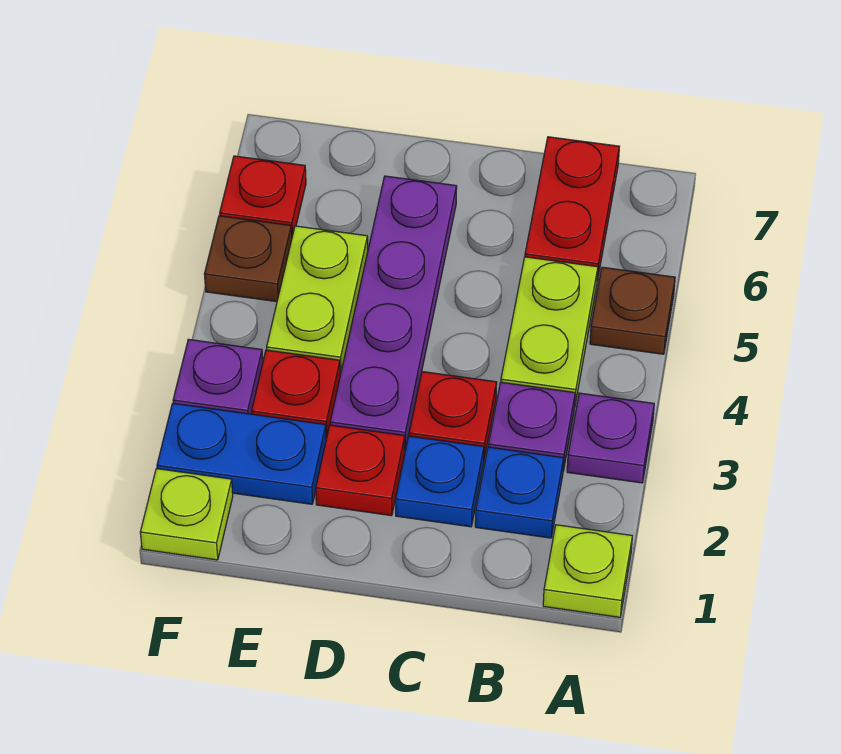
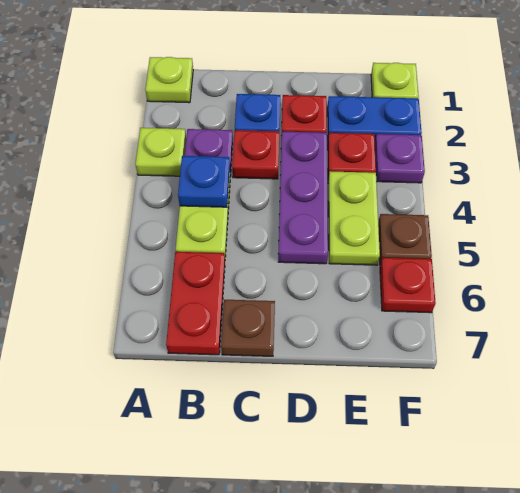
purple plate A3 level 1 -> lime plate A3 level 1
brown plate A5 level 1 -> brown plate C7 level 1
blue plate B2 level 1 -> blue plate B4 level 2
purple plate D3:D6 level 1 -> purple plate D3:D5 level 1

